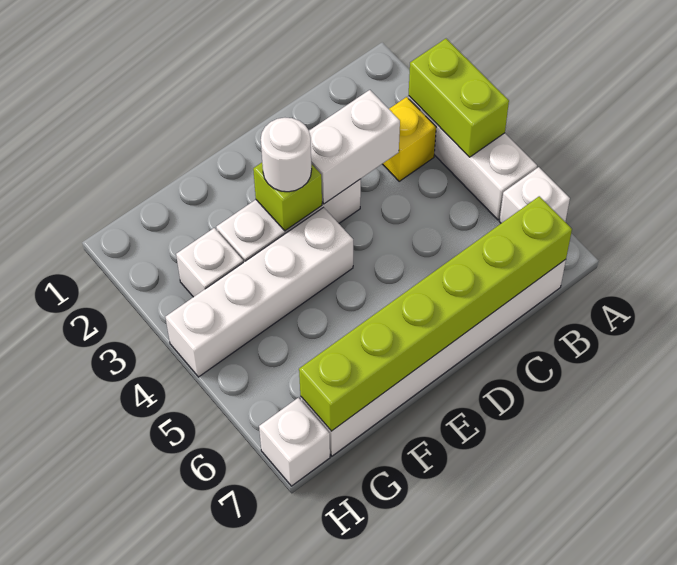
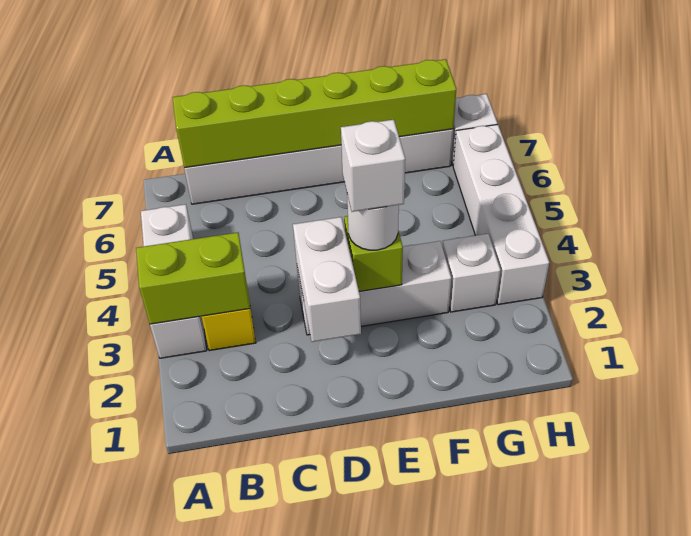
lime brick A3:A4 level 2 -> lime brick A3:B3 level 2
white brick A6 level 1 -> white brick E3 level 4
white brick C3:D3 level 2 -> white brick D2:D3 level 2
white brick E4:H4 level 1 -> white brick H3:H6 level 1

